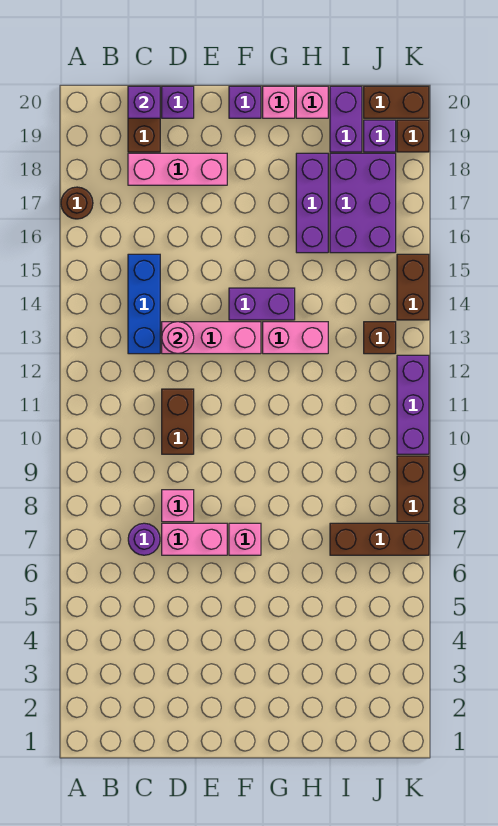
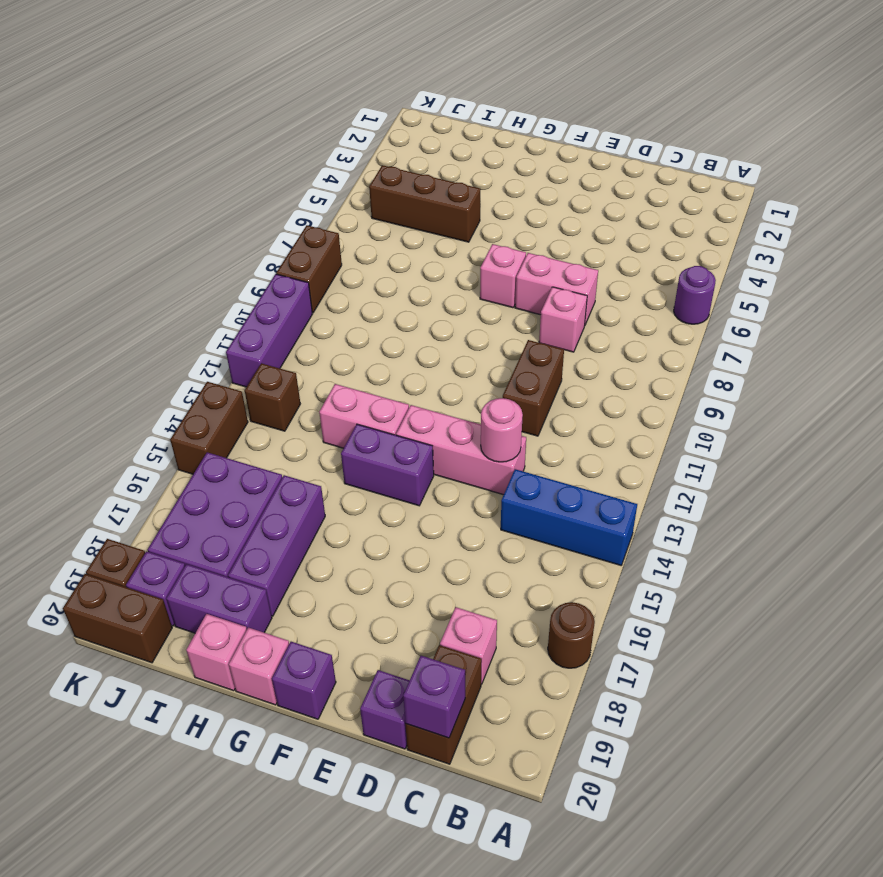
purple round brick C7 level 1 -> purple round brick A6 level 1
blue brick C13:C15 level 1 -> blue brick A14:C14 level 1
pink brick C18:E18 level 1 -> pink brick C18 level 1
brown brick I7:K7 level 1 -> brown brick H5:J5 level 1
purple brick I19:I20 level 1 -> purple brick H19:I19 level 1

